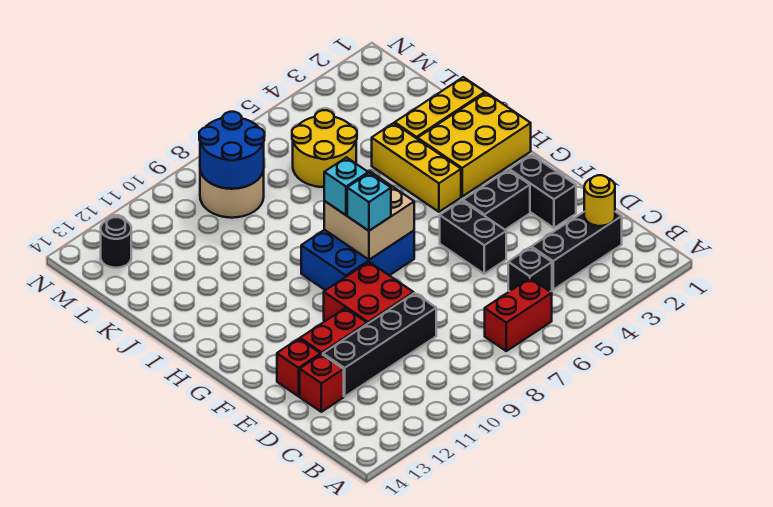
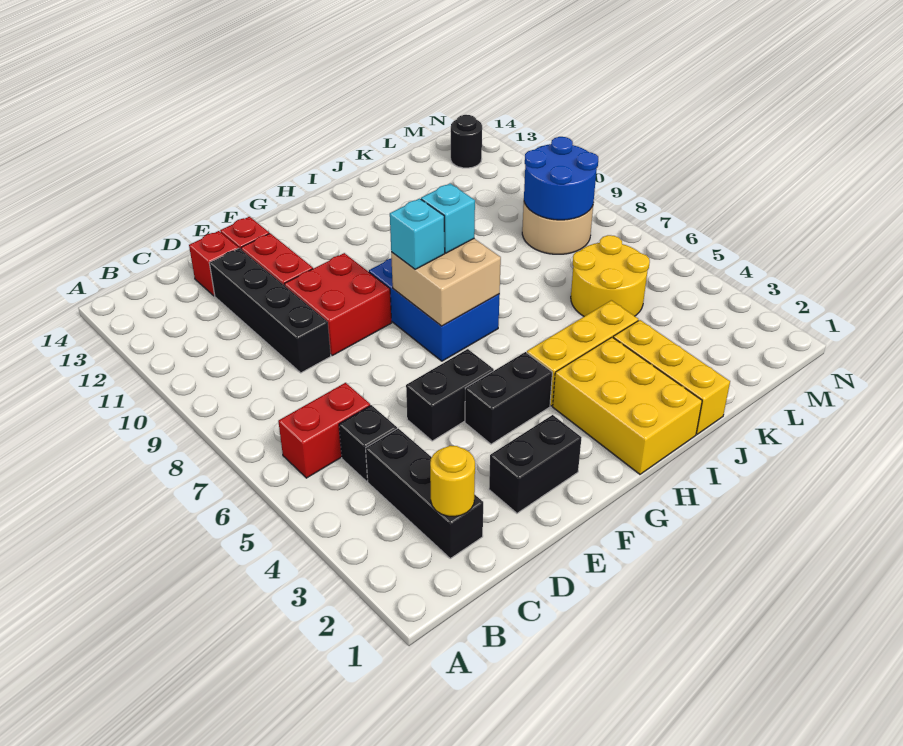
red brick B6:B7 level 1 -> red brick B6:C6 level 1
black brick F3:F4 level 1 -> black brick F4:G4 level 1

